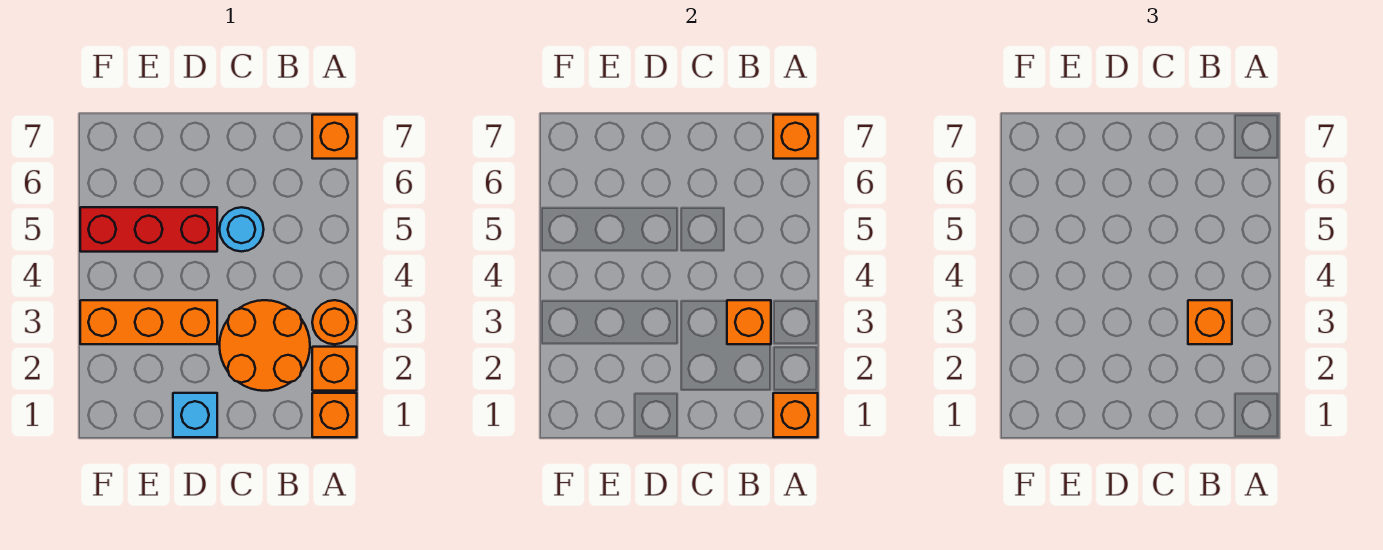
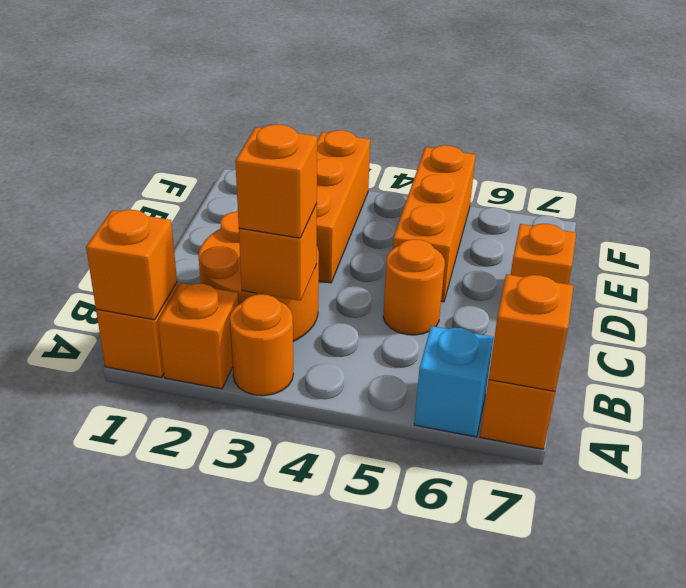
cyan round brick C5 level 1 -> orange round brick C5 level 1
cyan brick D1 level 1 -> cyan brick A6 level 1
red brick D5:F5 level 1 -> orange brick D5:F5 level 1
none -> orange brick D7 level 1

